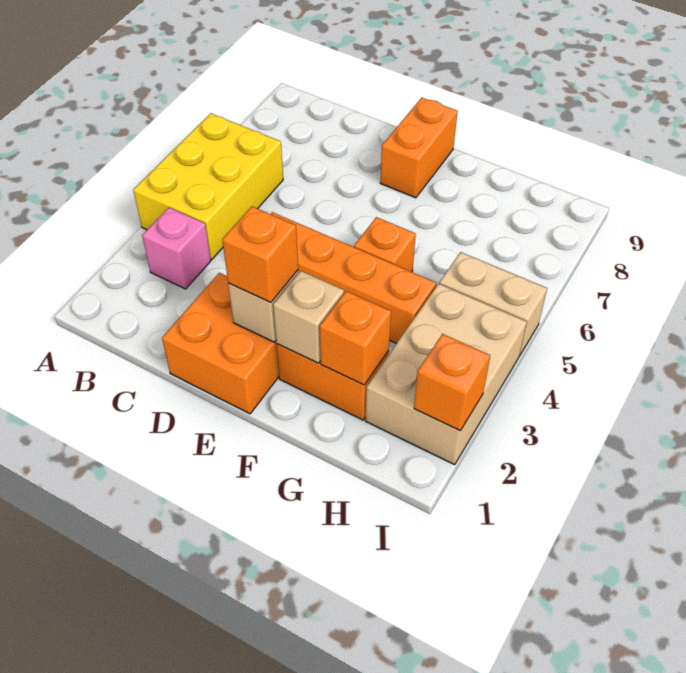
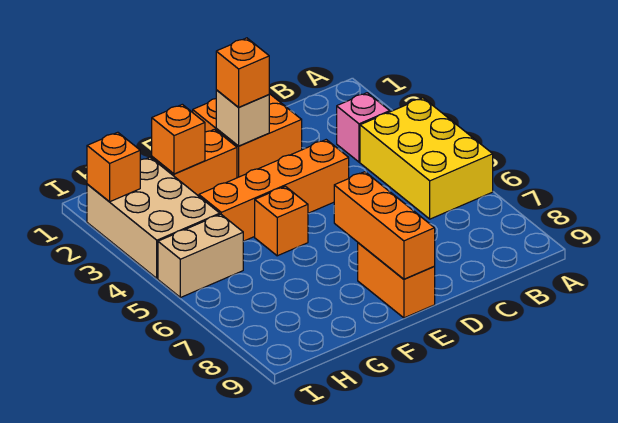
none -> orange brick E7:E9 level 2
tan brick F2 level 2 -> none

